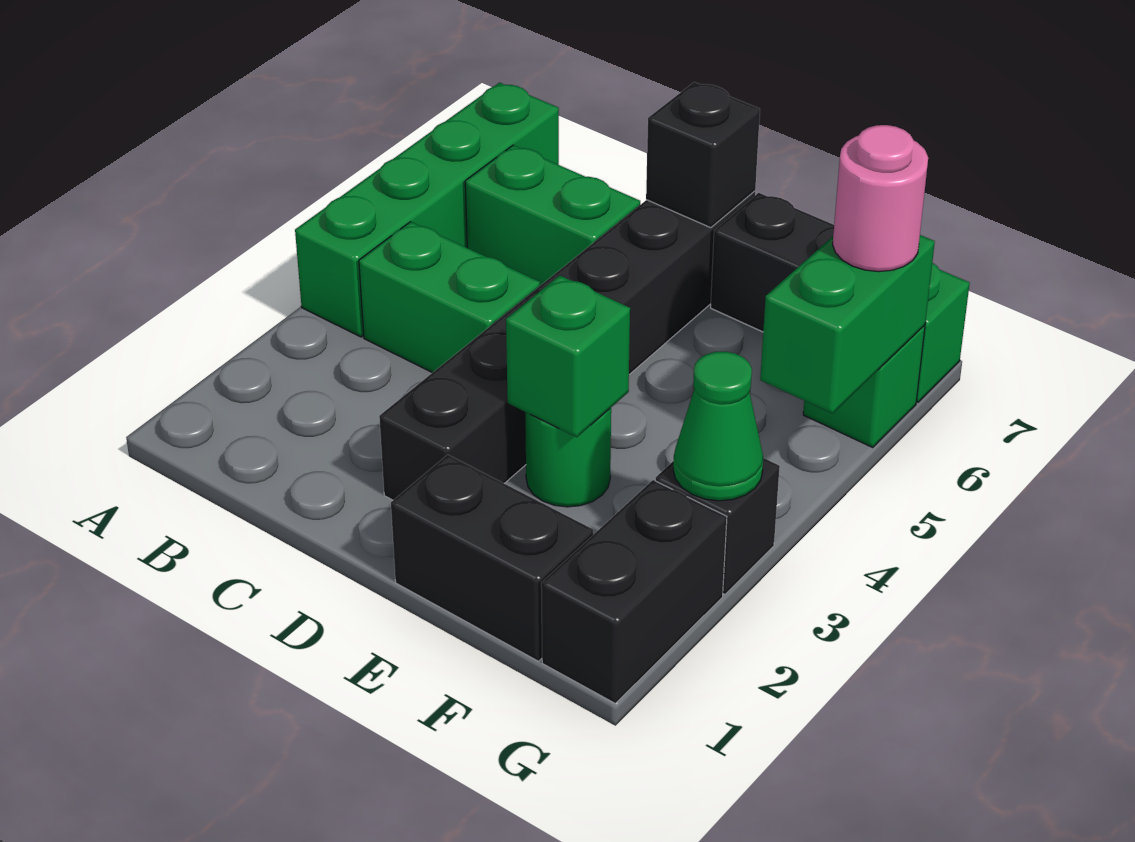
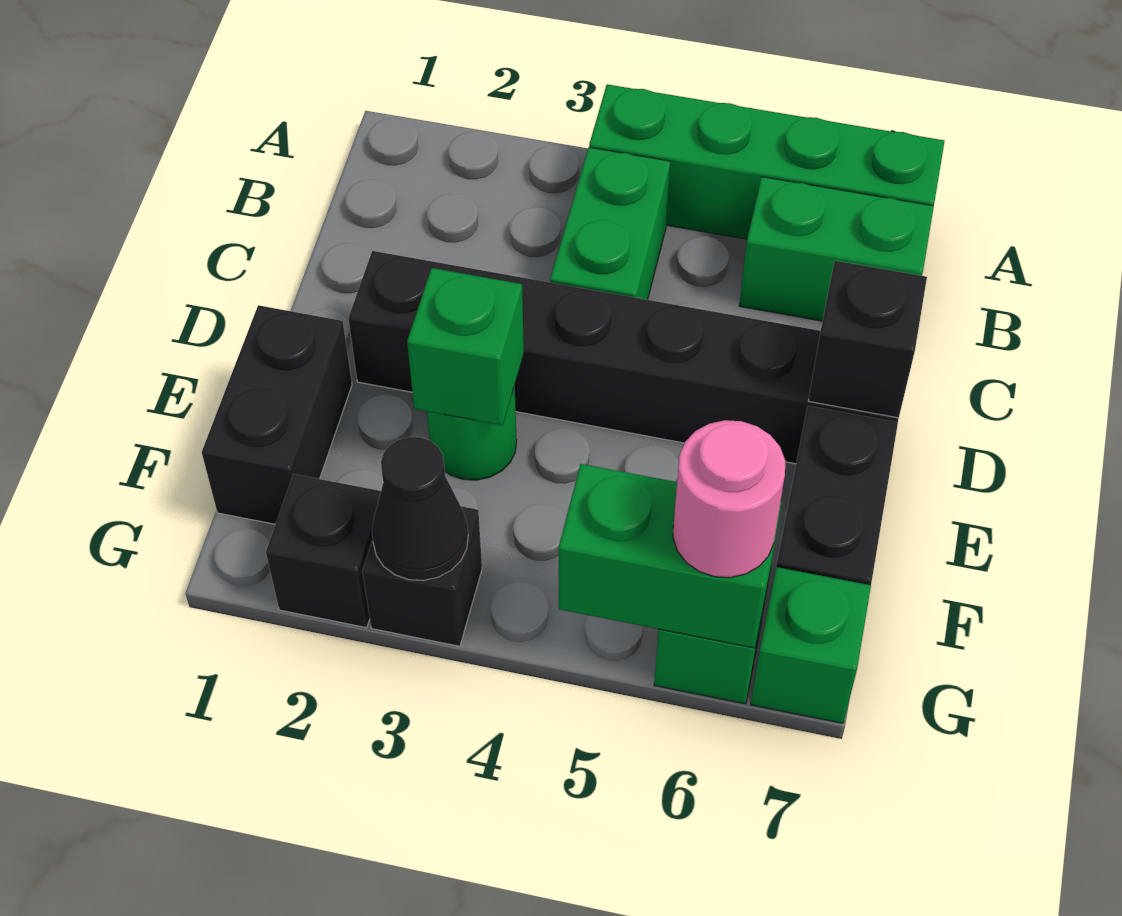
green brick B6:C6 level 1 -> green brick B6:B7 level 1
black brick G1:G2 level 1 -> black brick G2 level 1
green cone G3 level 2 -> black cone G3 level 2

